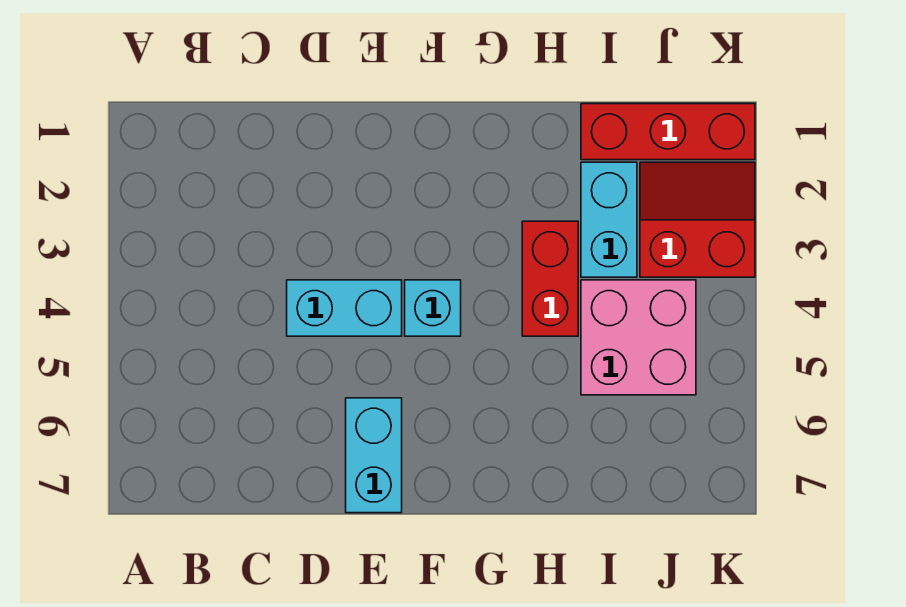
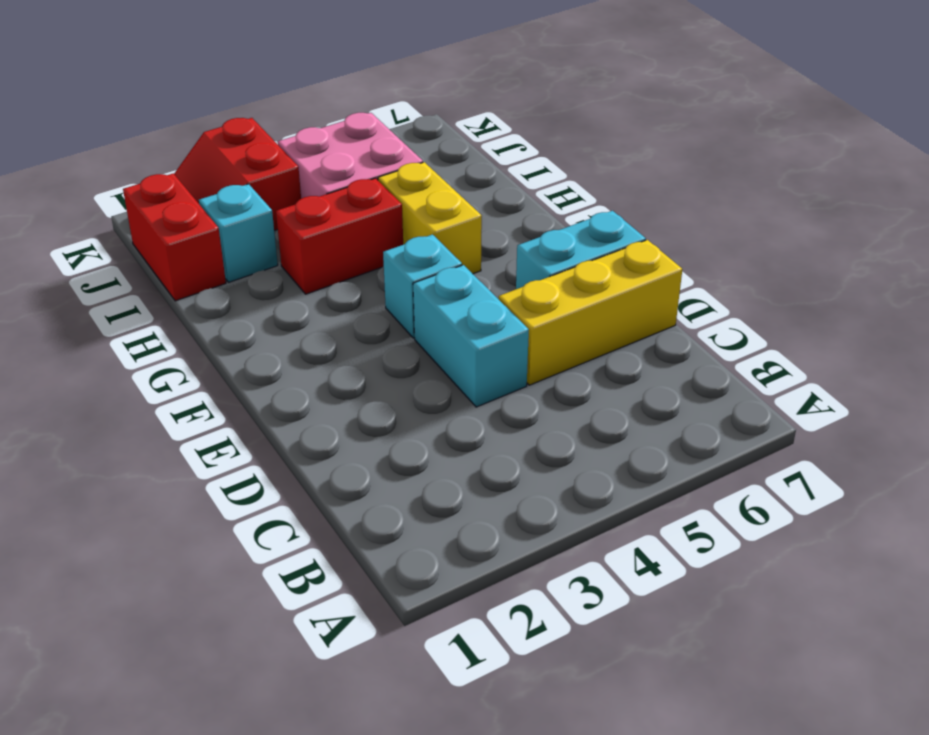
none -> yellow brick D5:D7 level 1
none -> yellow brick G5:H5 level 1
red brick I1:K1 level 1 -> red brick I1:J1 level 1
cyan brick I2:I3 level 1 -> cyan brick I2 level 1

